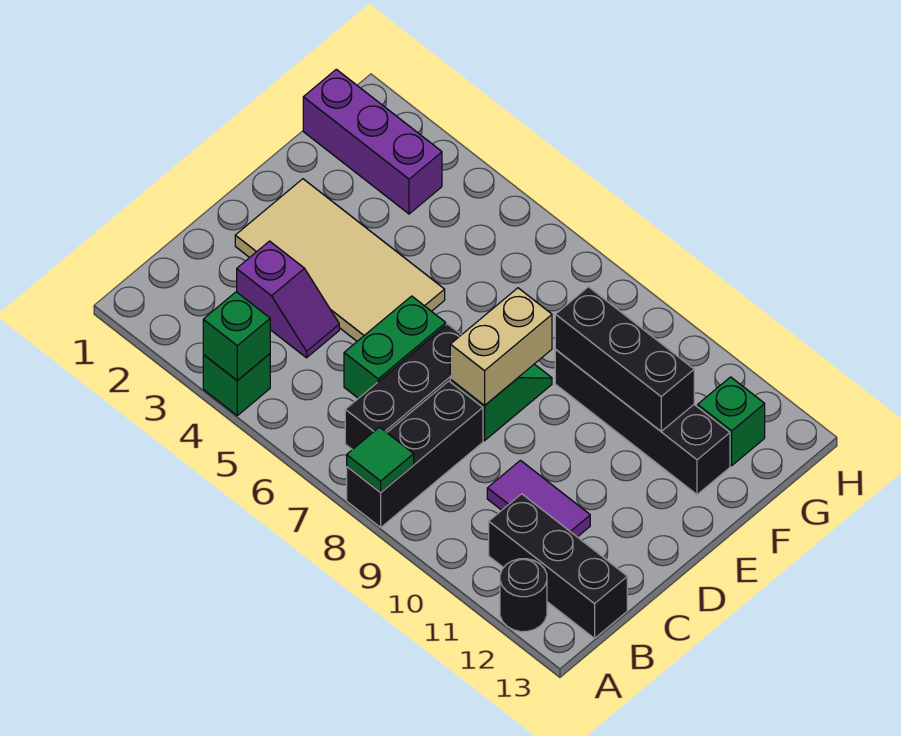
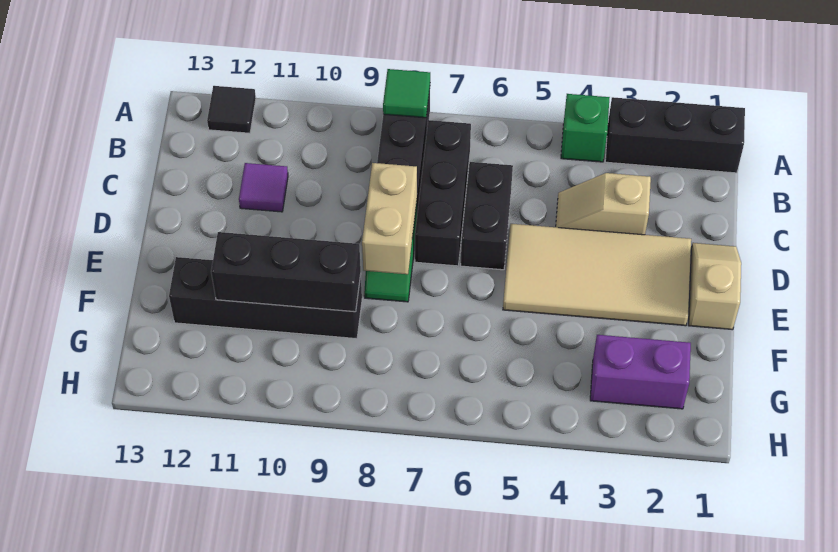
green brick A4 level 2 -> none
black round brick A12 level 1 -> black tile A12 level 1
black brick B11:B13 level 1 -> black brick A1:A3 level 1
purple slope C3:C4 level 1 top 3 -> tan slope C3:C4 level 1 top 3
green brick C6:D6 level 1 -> black brick C6:D6 level 1
purple tile C10:C11 level 1 -> purple tile C11 level 1
none -> tan slope D1:E1 level 1 top E
purple brick G1:G3 level 1 -> purple brick G2:G3 level 1
green brick G12 level 1 -> none

